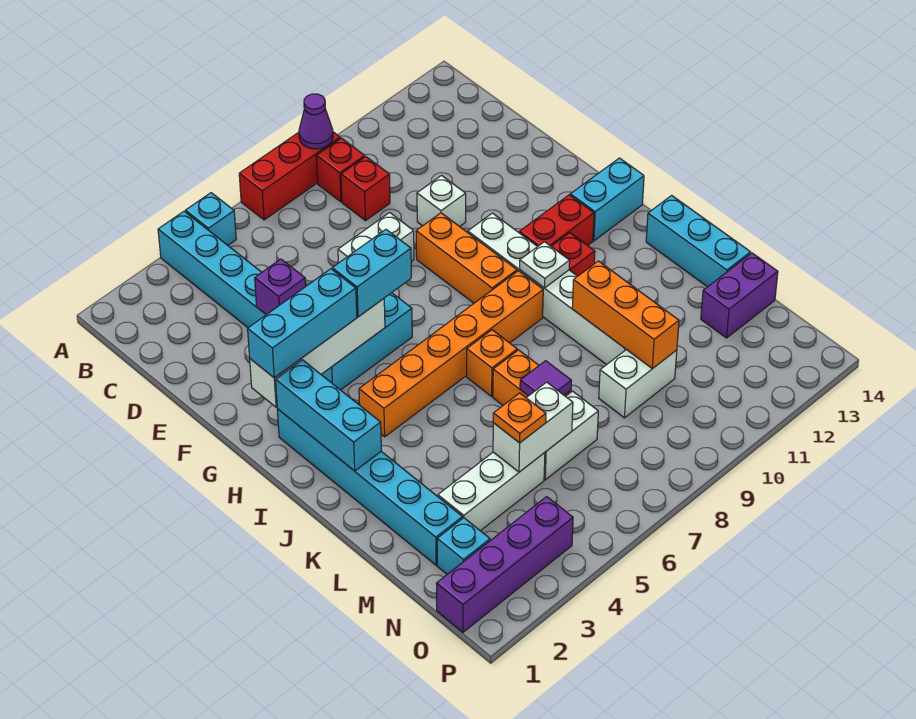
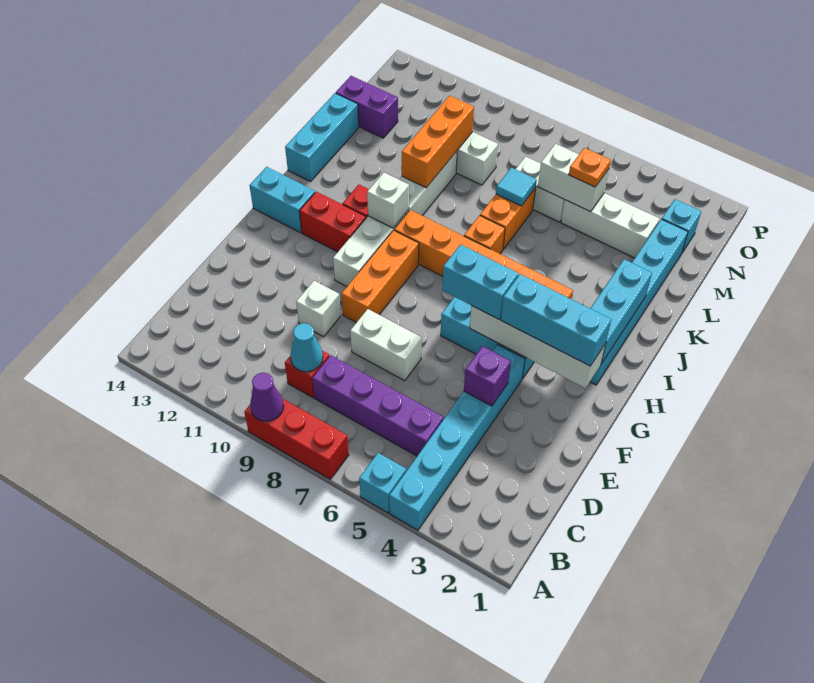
red brick B9 level 1 -> none
none -> cyan cone C9 level 2
white plate I10 level 2 -> white brick I10 level 2
purple tile L7 level 2 -> cyan tile L7 level 2
purple brick O1:O4 level 1 -> purple brick C5:C8 level 1

